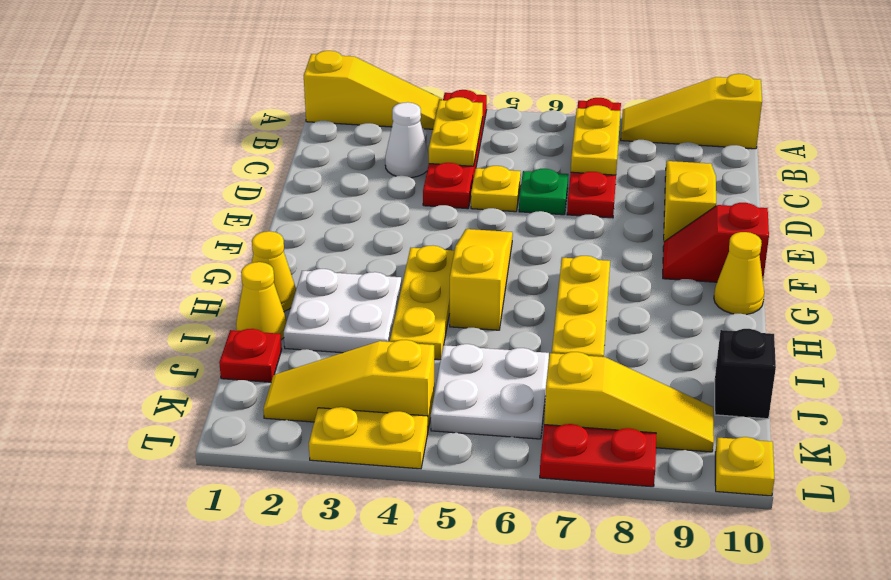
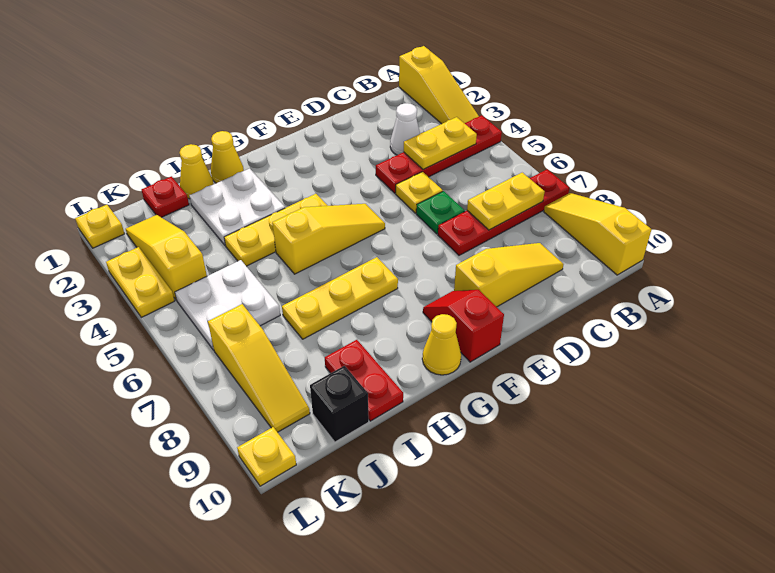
none -> yellow plate L1 level 1
red plate L7:L8 level 1 -> red plate I9:I10 level 1

